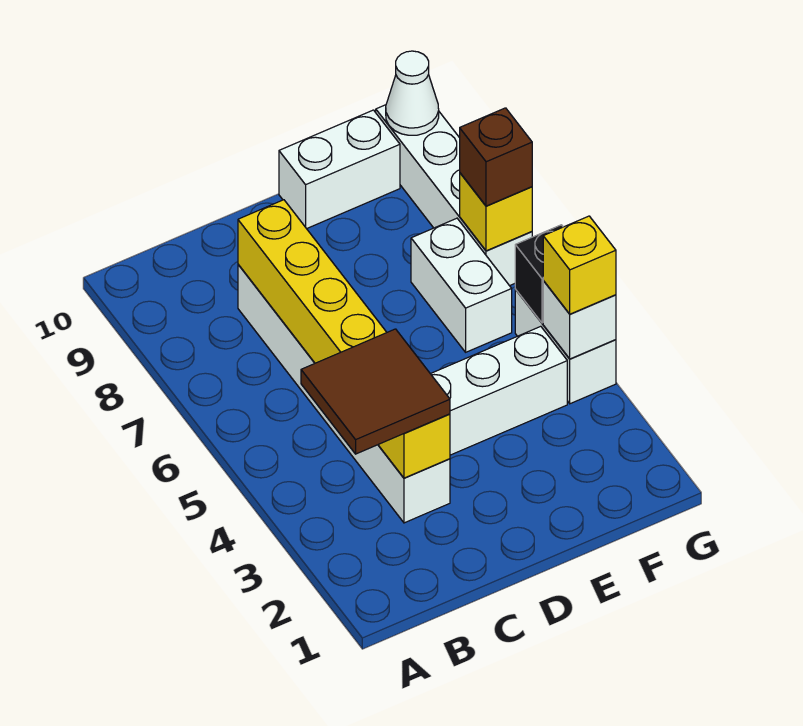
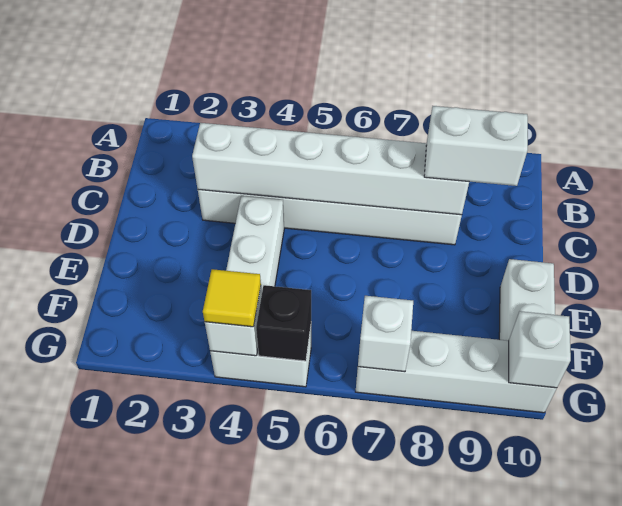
brown tile B3:C4 level 3 -> none
yellow brick C3:C8 level 2 -> white brick C3:C8 level 2
white brick F6:F7 level 1 -> white brick C8:C9 level 3
yellow brick G4 level 3 -> yellow tile G4 level 3
yellow brick G7 level 2 -> white brick G7 level 2
brown brick G7 level 3 -> none
white cone G10 level 2 -> white brick G10 level 2

